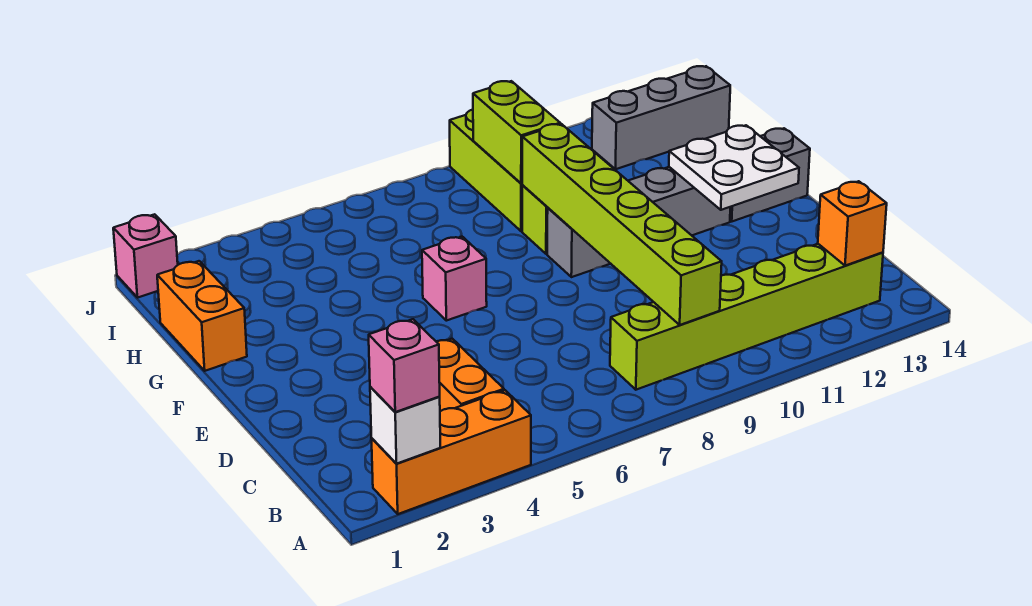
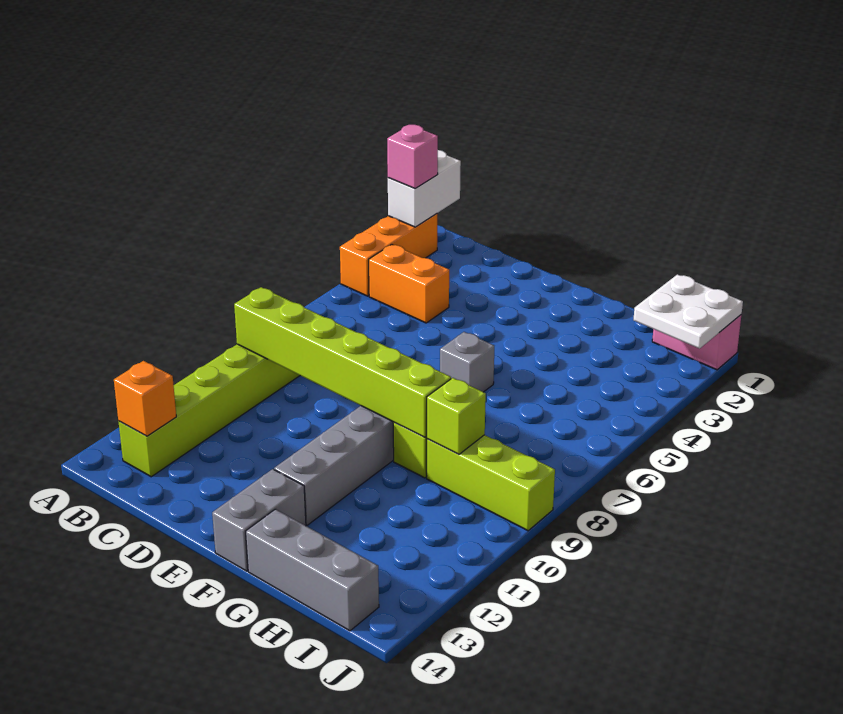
white brick A2 level 2 -> white brick A1:A2 level 2
white plate E12:F13 level 2 -> white plate I1:J2 level 2
pink brick F6 level 1 -> grey brick F6 level 1
orange brick G1:H1 level 1 -> none
lime brick H9:I9 level 2 -> lime brick H9 level 2
grey brick I12:I14 level 1 -> grey brick G14:I14 level 1
pink brick J1 level 1 -> pink brick I1:J1 level 1

